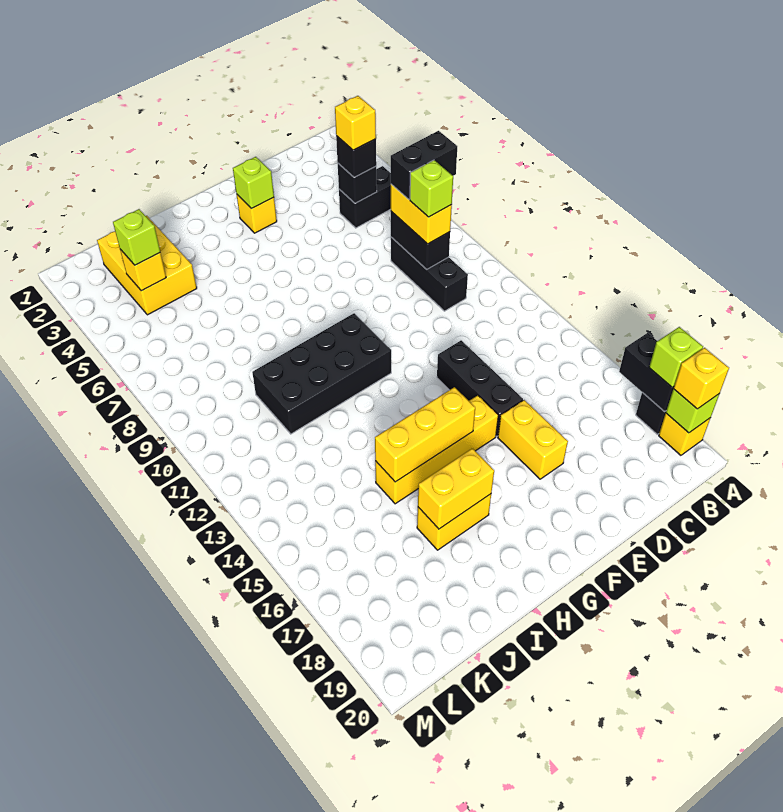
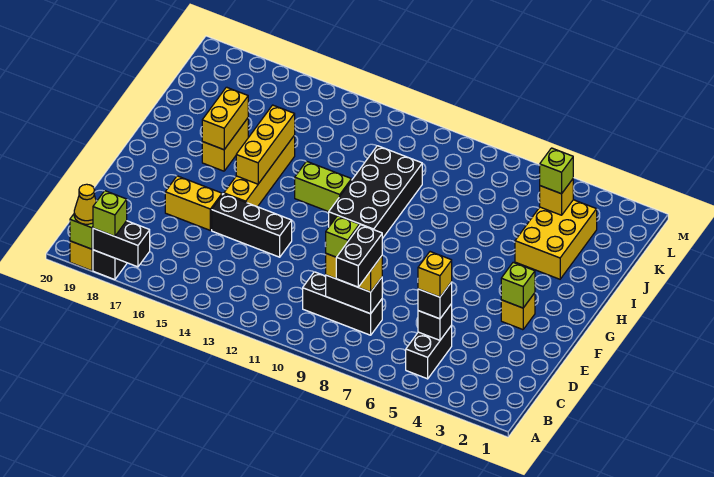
yellow brick A19 level 3 -> yellow cone A19 level 3
none -> lime brick H12:H13 level 1
yellow brick J2:K4 level 1 -> yellow brick I3:K4 level 1

